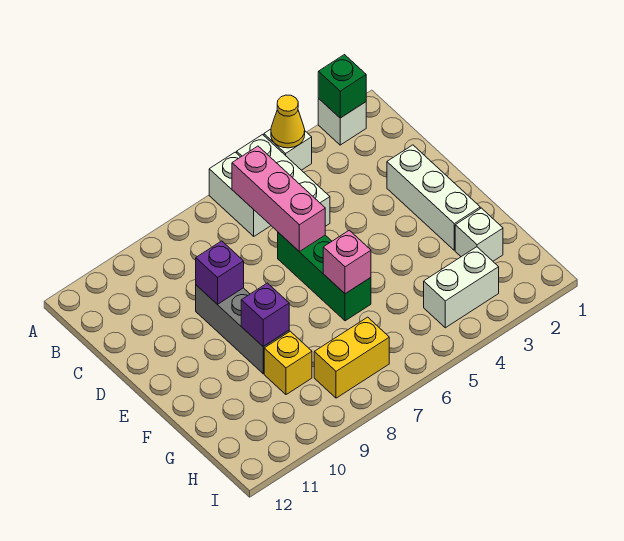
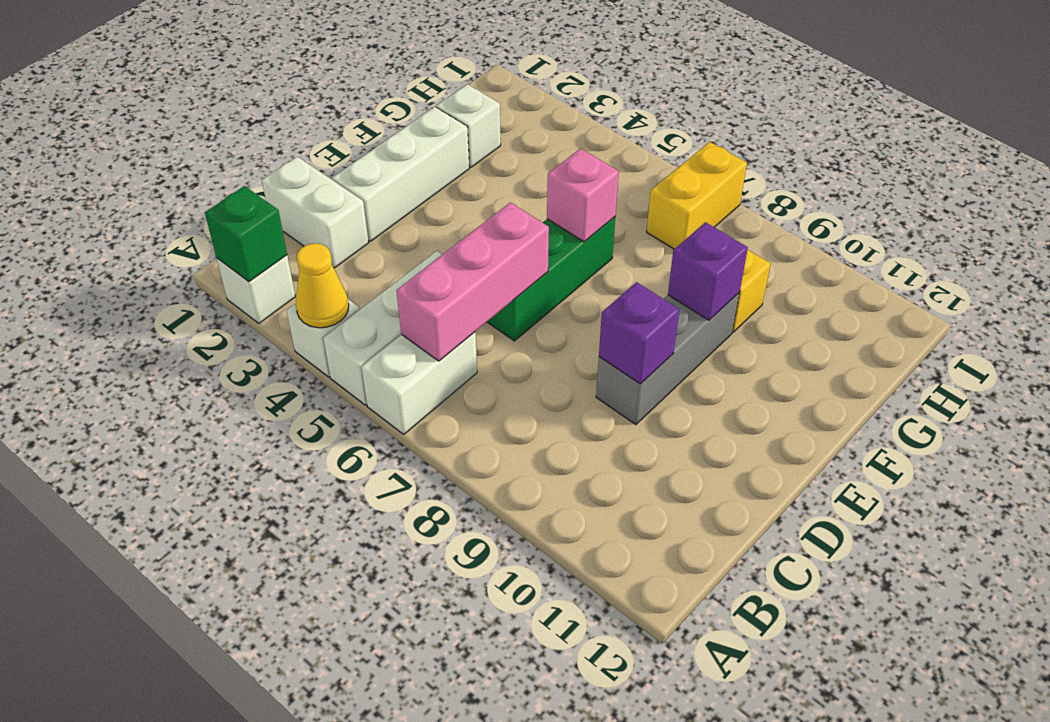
white brick H3:H4 level 1 -> white brick C1:C2 level 1
yellow brick H7:H8 level 1 -> yellow brick H7:I7 level 1

